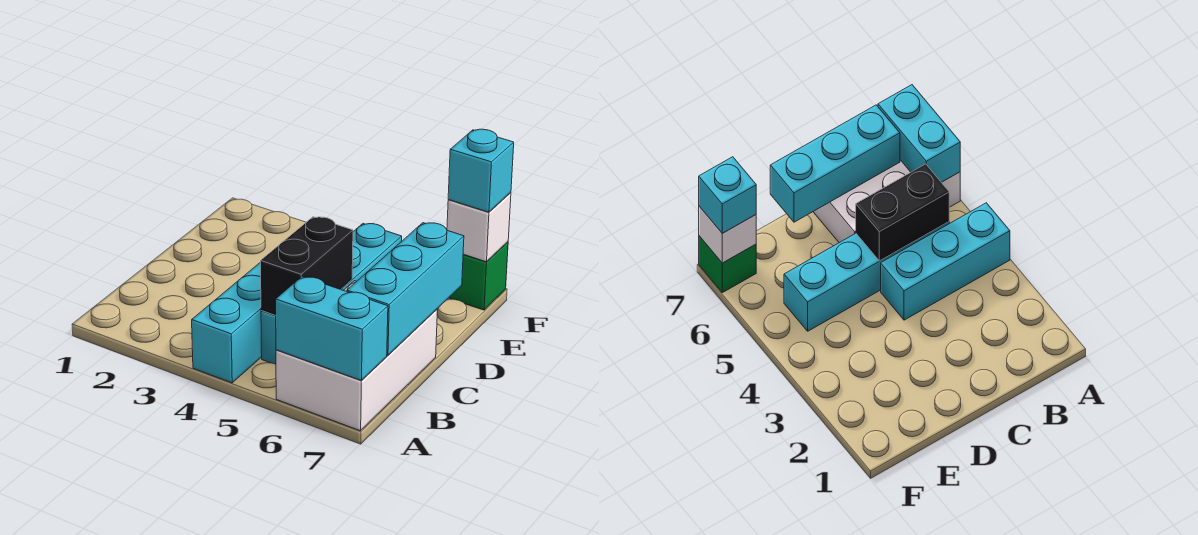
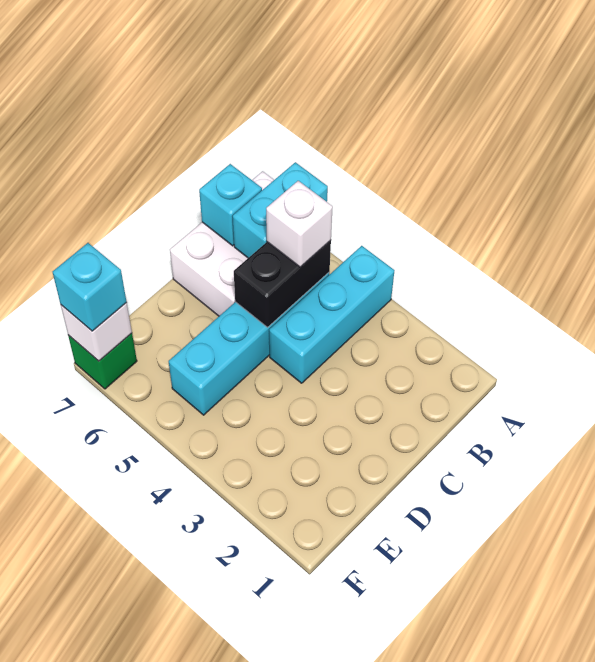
cyan brick A6:A7 level 2 -> cyan brick A6:B6 level 2
none -> white brick B5 level 3
cyan brick B7:D7 level 2 -> cyan brick B7 level 2

